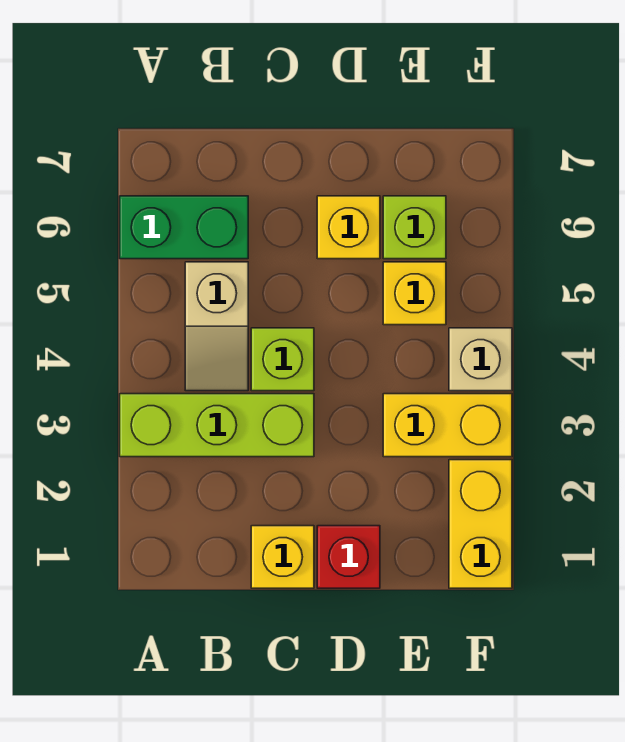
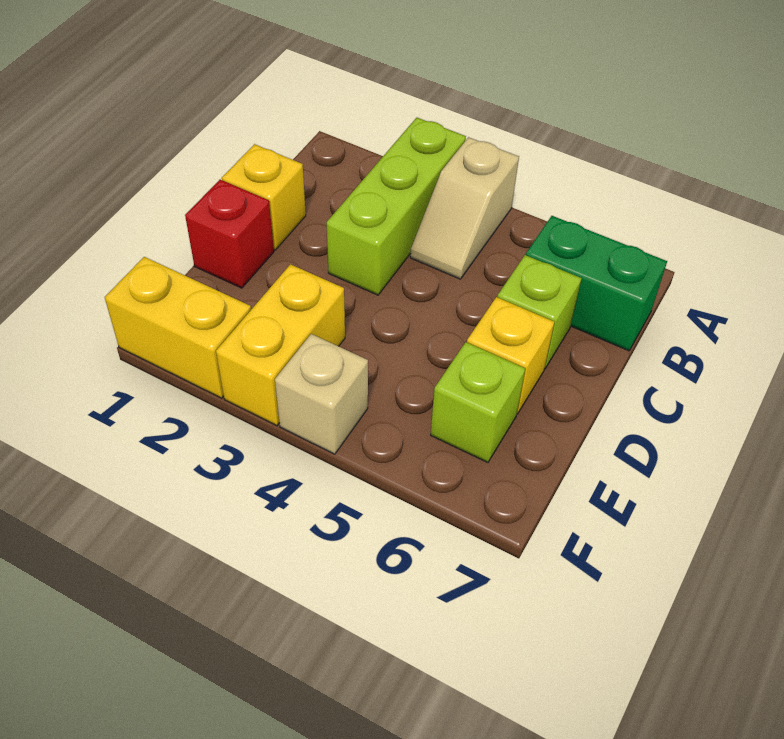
green brick A6:B6 level 1 -> green brick B6:B7 level 1
tan slope B4:B5 level 1 top 5 -> tan slope A4:B4 level 1 top A
lime brick C4 level 1 -> lime brick C6 level 1
yellow brick E5 level 1 -> none

